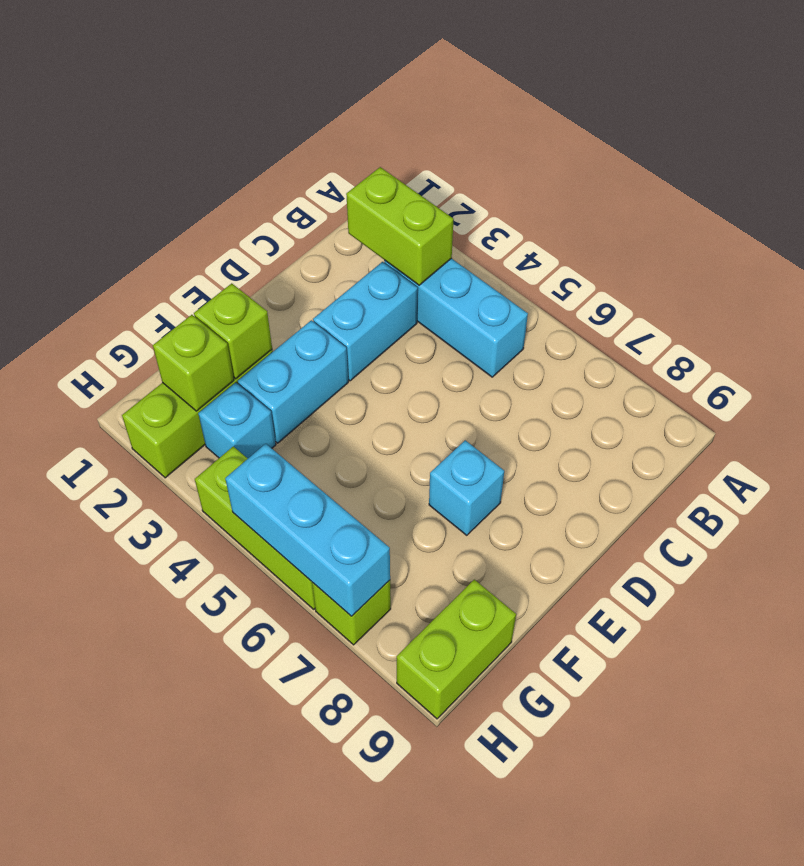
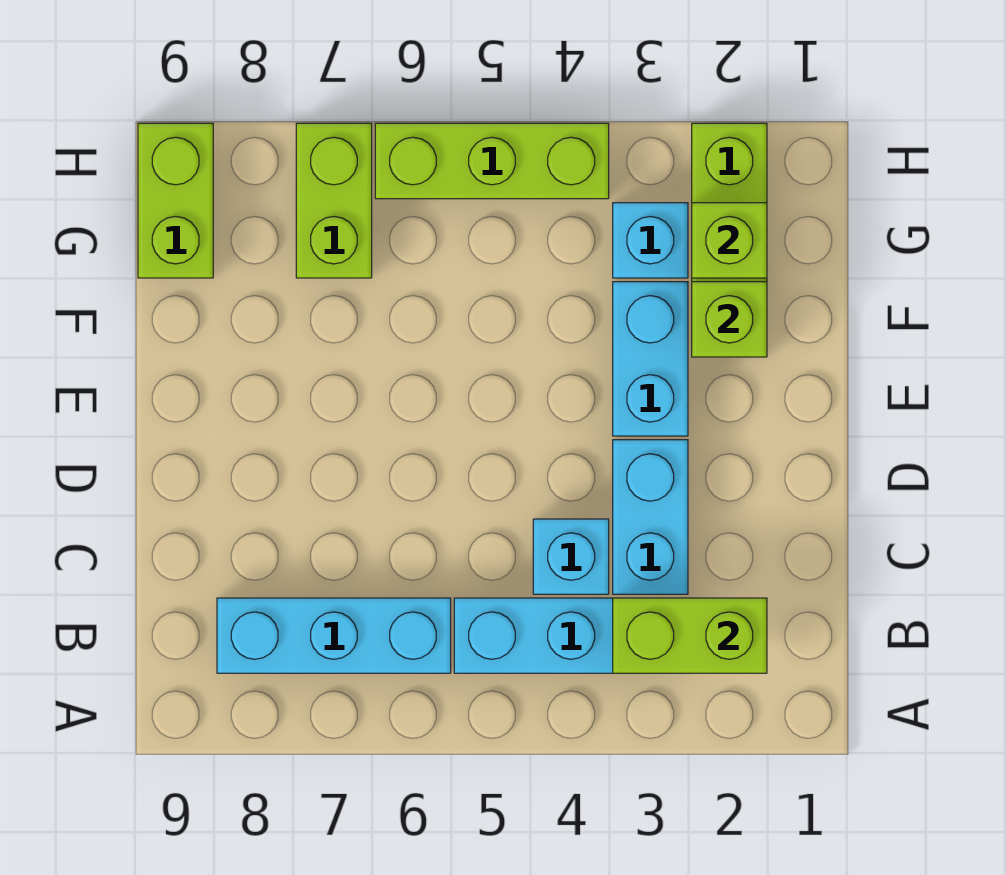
cyan brick E7 level 1 -> cyan brick C4 level 1
cyan brick H5:H7 level 2 -> cyan brick B6:B8 level 1
lime brick H7 level 1 -> lime brick G7:H7 level 1

